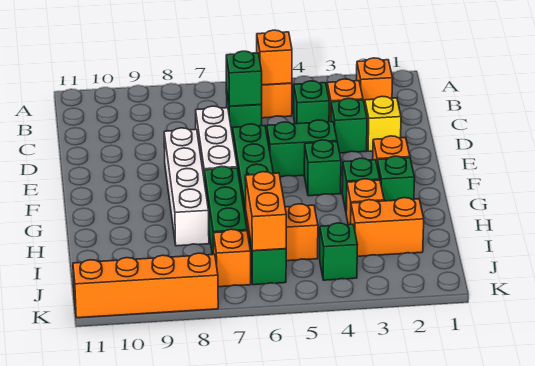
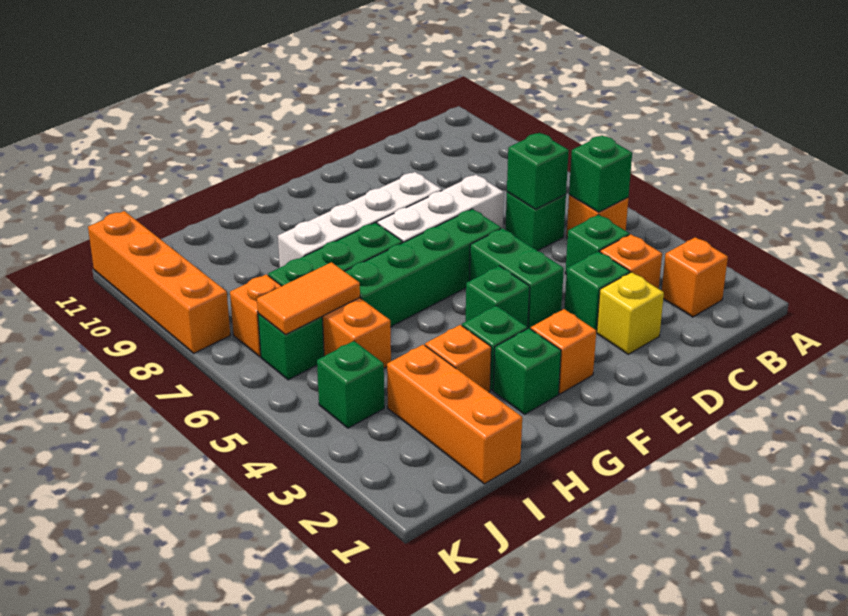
orange brick B5 level 2 -> green brick B5 level 2
orange brick I2:I3 level 1 -> orange brick I1:I3 level 1
orange brick I6:J6 level 2 -> orange tile I6:J6 level 2

